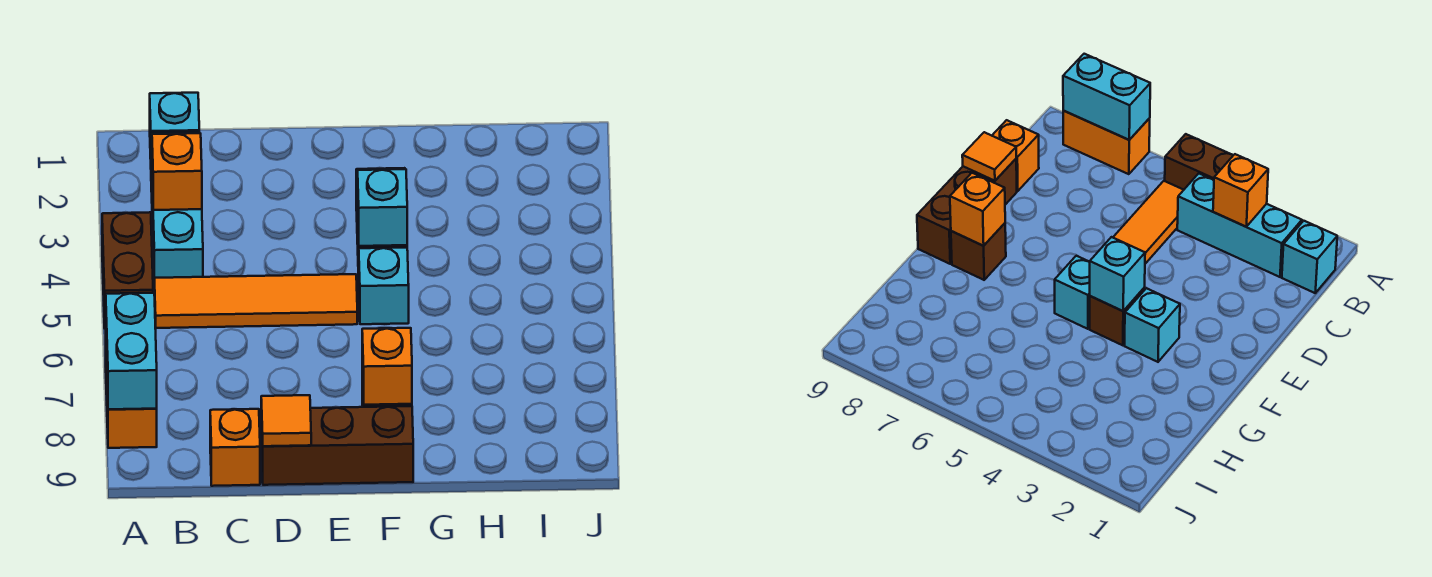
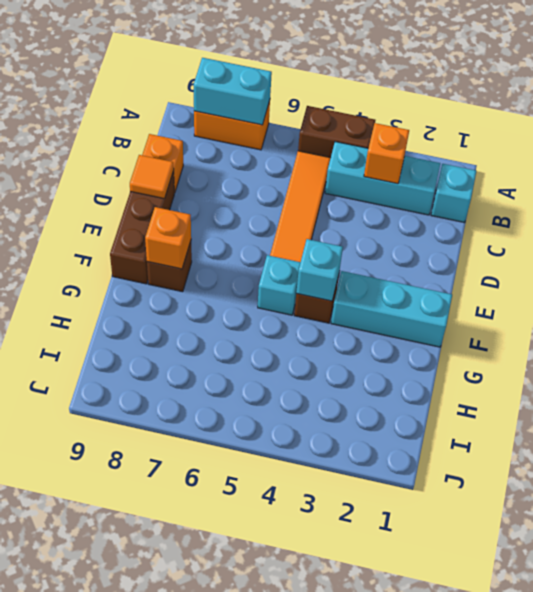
cyan brick F3 level 1 -> cyan brick F1:F3 level 1

